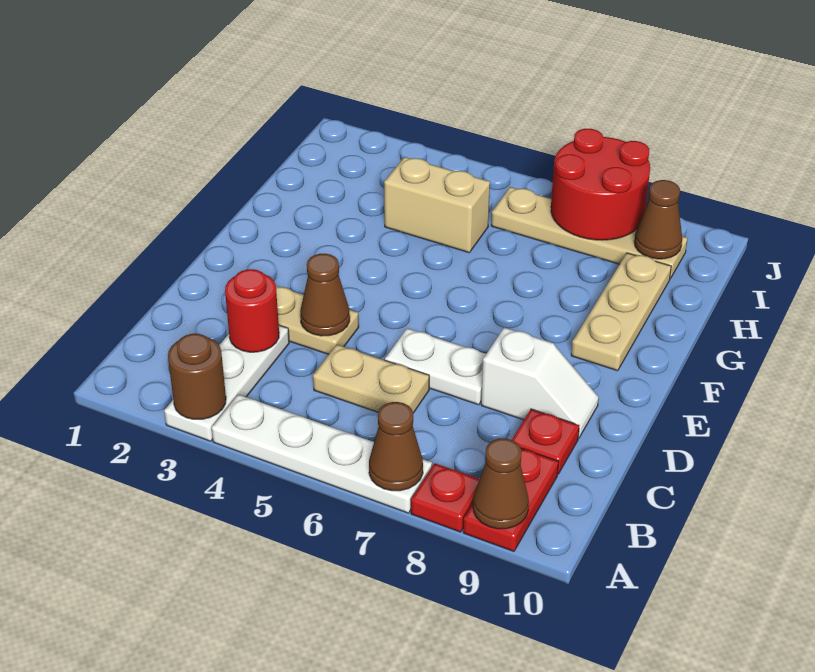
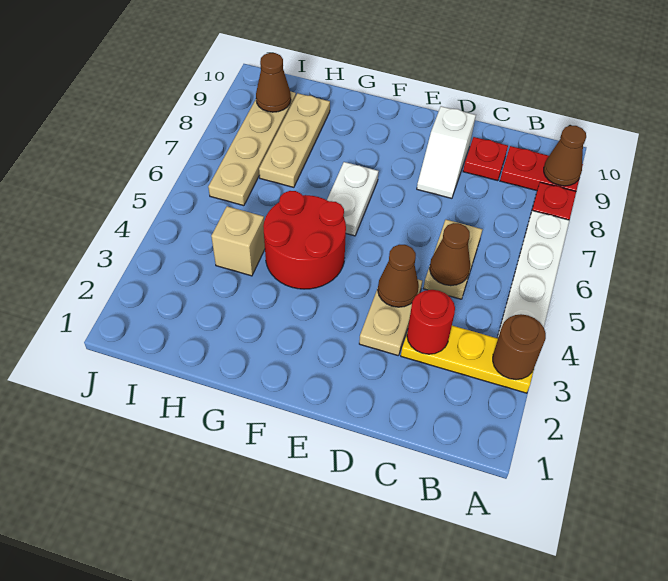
white plate A3:C3 level 1 -> yellow plate A3:C3 level 1
brown cone A7 level 2 -> brown cone C5 level 2
white plate D6:D7 level 1 -> white plate F6:F7 level 1
white slope D8:D9 level 1 top 8 -> white slope D8:D9 level 1 top 9
tan plate F9:H9 level 1 -> tan plate H7:H9 level 1
tan brick H4:H5 level 1 -> tan brick H4 level 1
red round brick I7:J8 level 2 -> red round brick F4:G5 level 1

